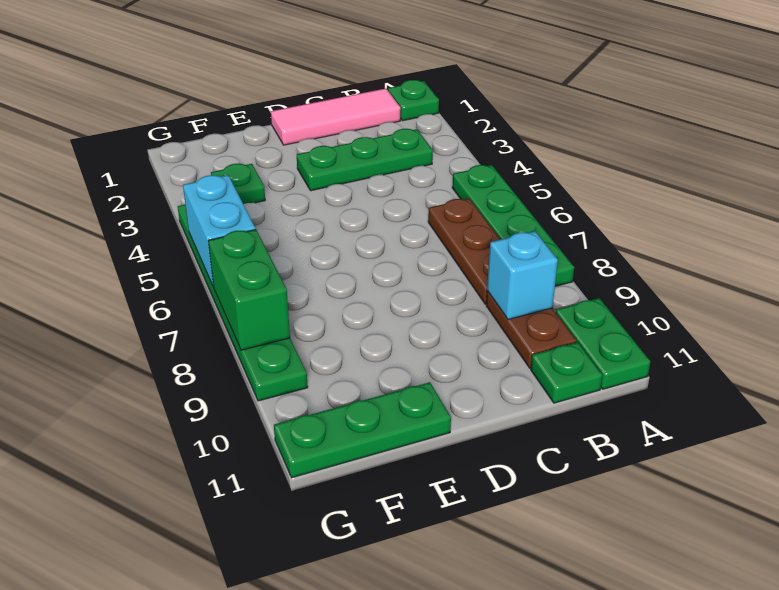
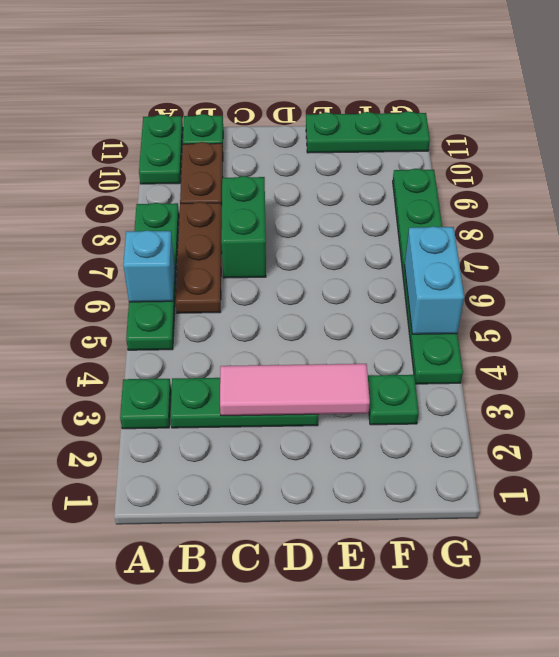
green plate A1 level 1 -> green plate A3 level 1
pink tile B1:D1 level 1 -> pink tile C3:E3 level 2
cyan brick B9 level 2 -> cyan brick A6 level 2
green brick G7:G8 level 2 -> green brick C7:C8 level 1

